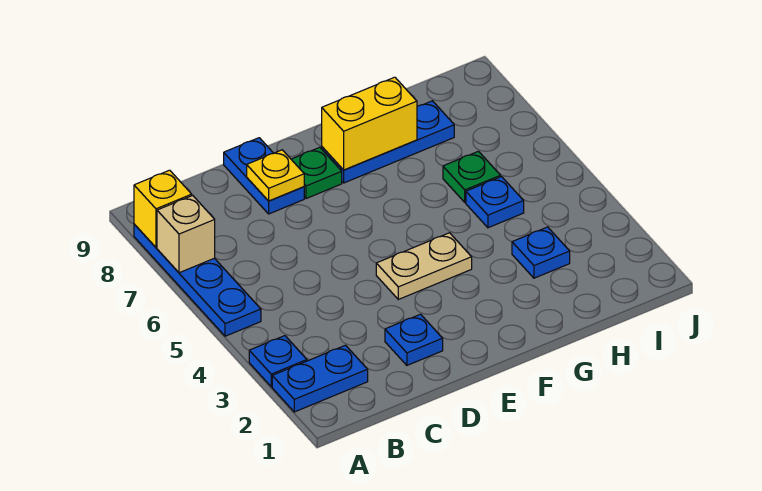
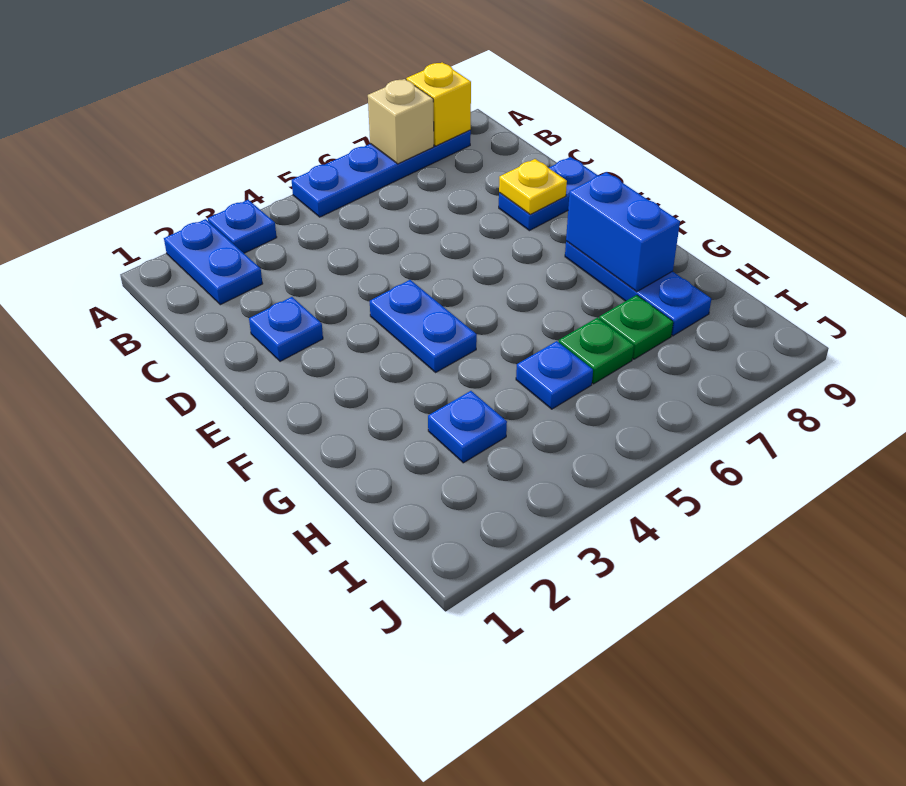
tan plate E4:F4 level 1 -> blue plate E4:F4 level 1
green plate E8 level 1 -> green plate H7 level 1
yellow brick F8:G8 level 2 -> blue brick F8:G8 level 2

